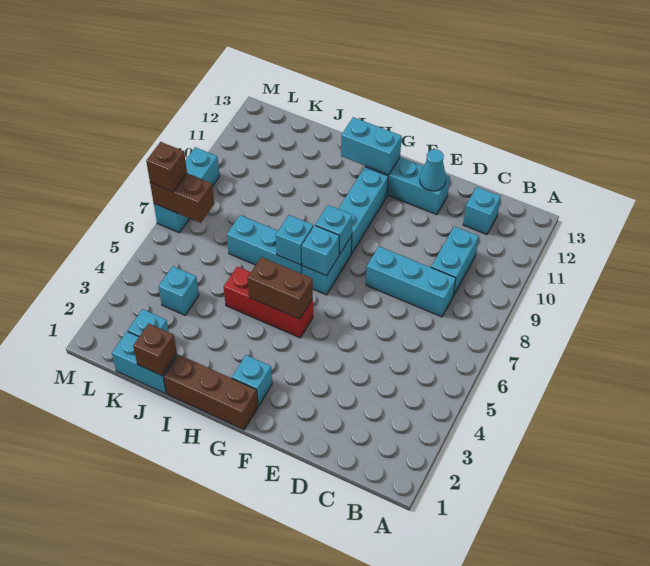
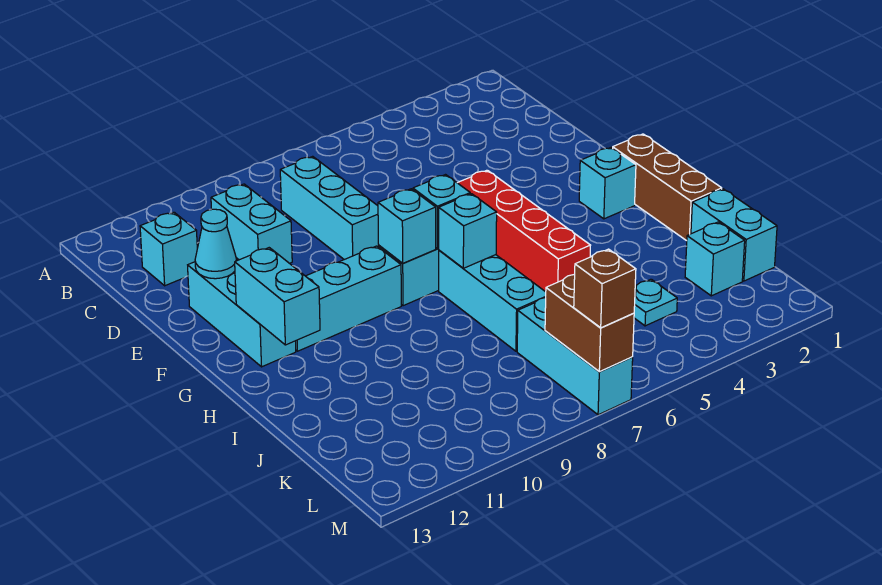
cyan brick C9:C10 level 1 -> cyan brick C10:D10 level 1
red brick G5:I5 level 1 -> red brick F5:I5 level 1
brown brick G5:H5 level 2 -> none
brown brick J1 level 2 -> none
cyan brick K4 level 1 -> cyan plate K4 level 1
cyan brick M7:M9 level 1 -> cyan brick K7:M7 level 1

